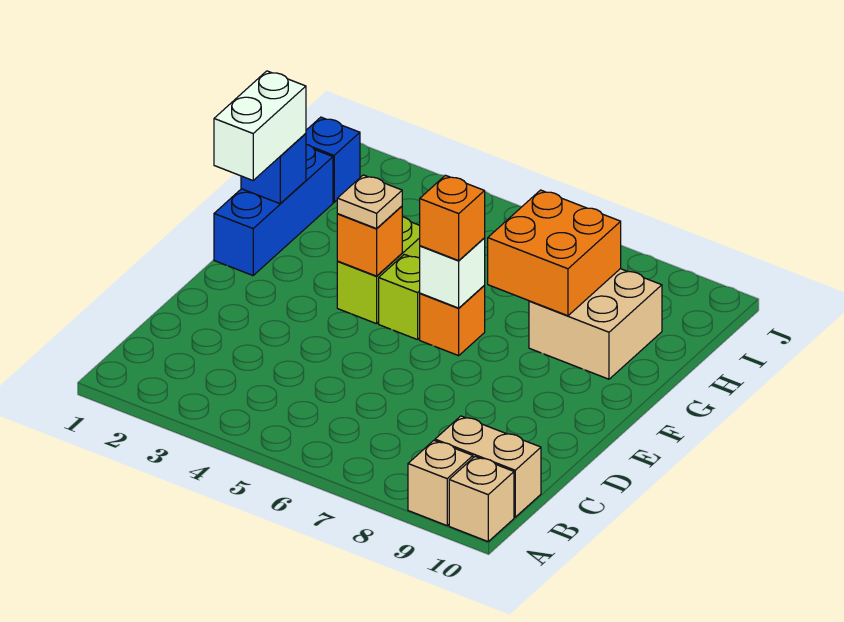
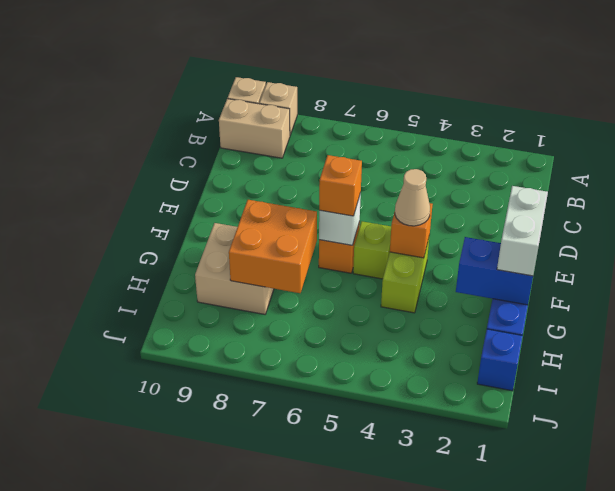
tan plate F4 level 3 -> tan cone F4 level 3
blue brick G1 level 2 -> blue brick G1:G2 level 2

